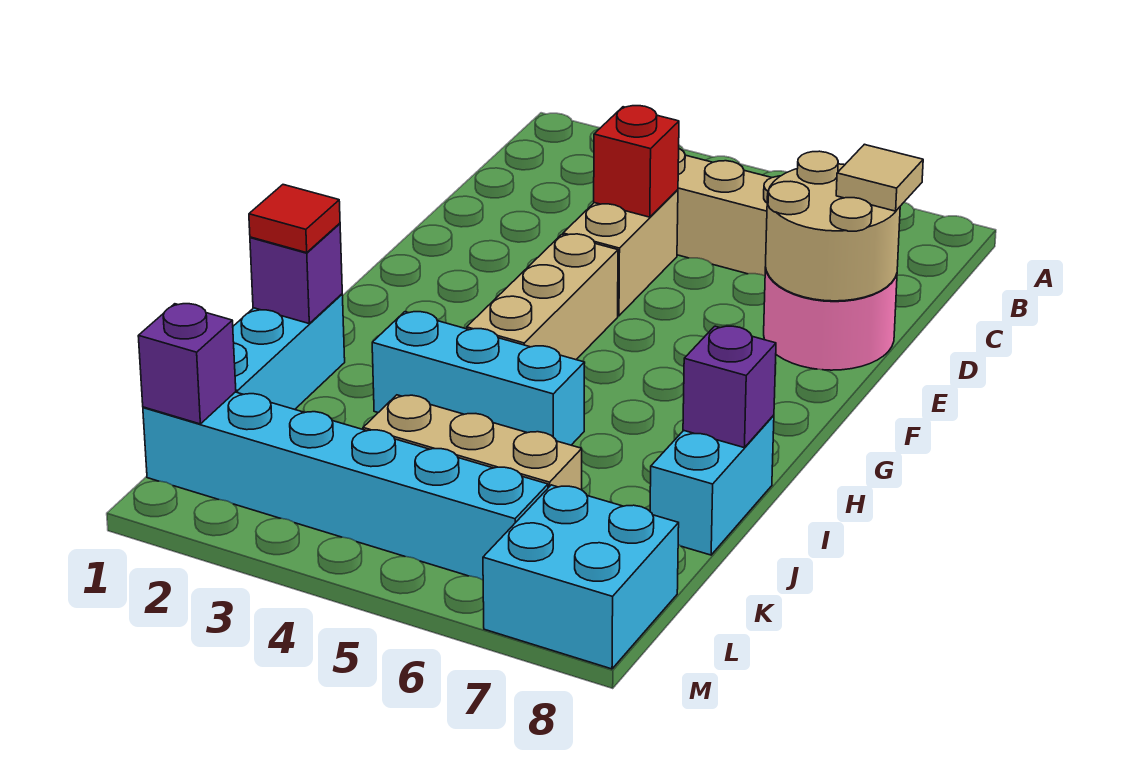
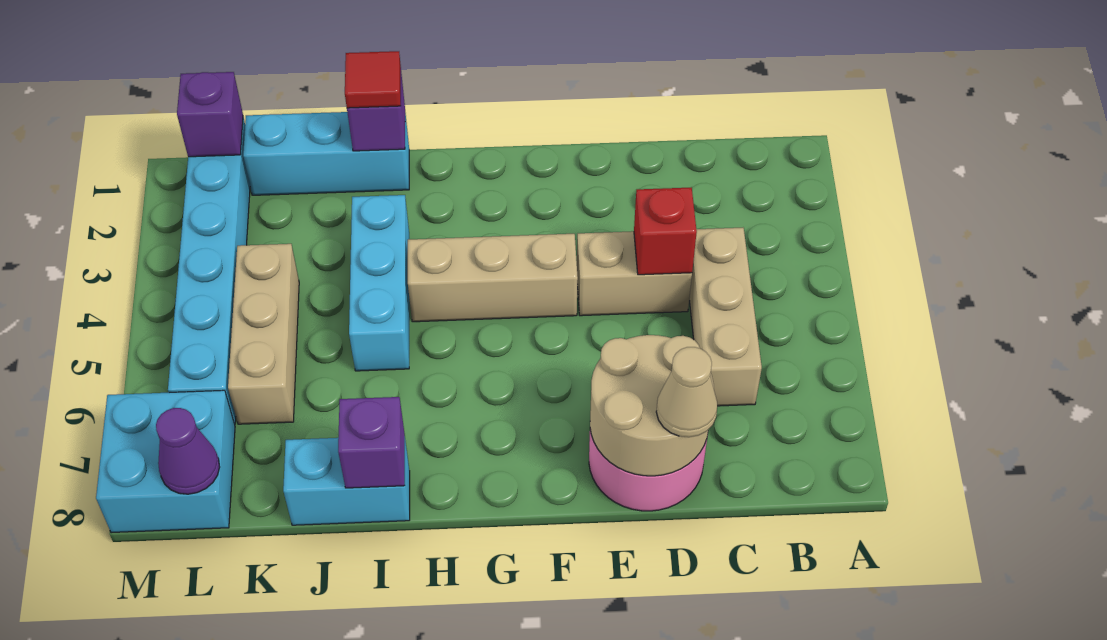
tan tile D8 level 3 -> tan cone D8 level 3
none -> purple cone L8 level 2

